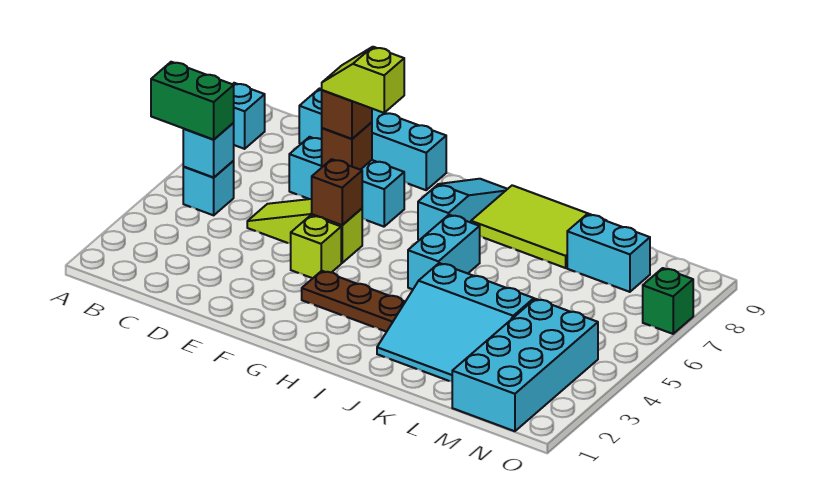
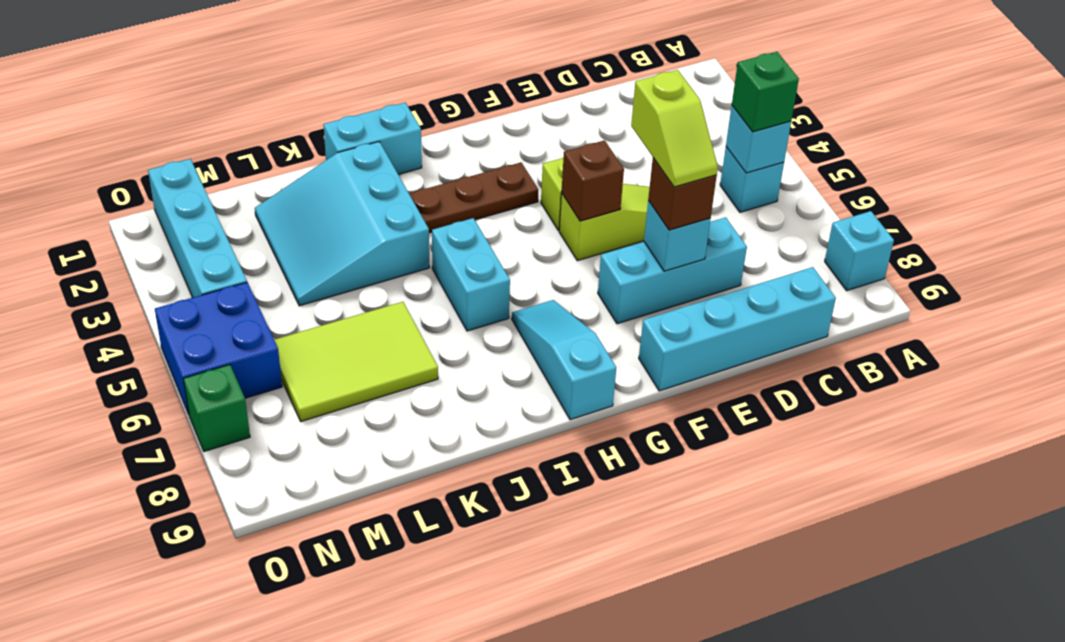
green brick A5:B5 level 3 -> green brick B5 level 3
brown brick E7 level 2 -> cyan brick E7 level 2
lime slope E7:F7 level 4 top F -> lime slope E6:E7 level 4 top 6
cyan slope H7:H9 level 1 top 7 -> cyan slope H7:H9 level 1 top 9
lime tile I8:K9 level 1 -> lime tile K6:M7 level 1
cyan slope J2:L4 level 1 top 4 -> cyan slope J2:L4 level 1 top J
cyan brick L8:M8 level 1 -> cyan brick I1:J1 level 1
cyan brick M1:N4 level 1 -> cyan brick N1:N4 level 1
none -> blue brick N5:O6 level 1

